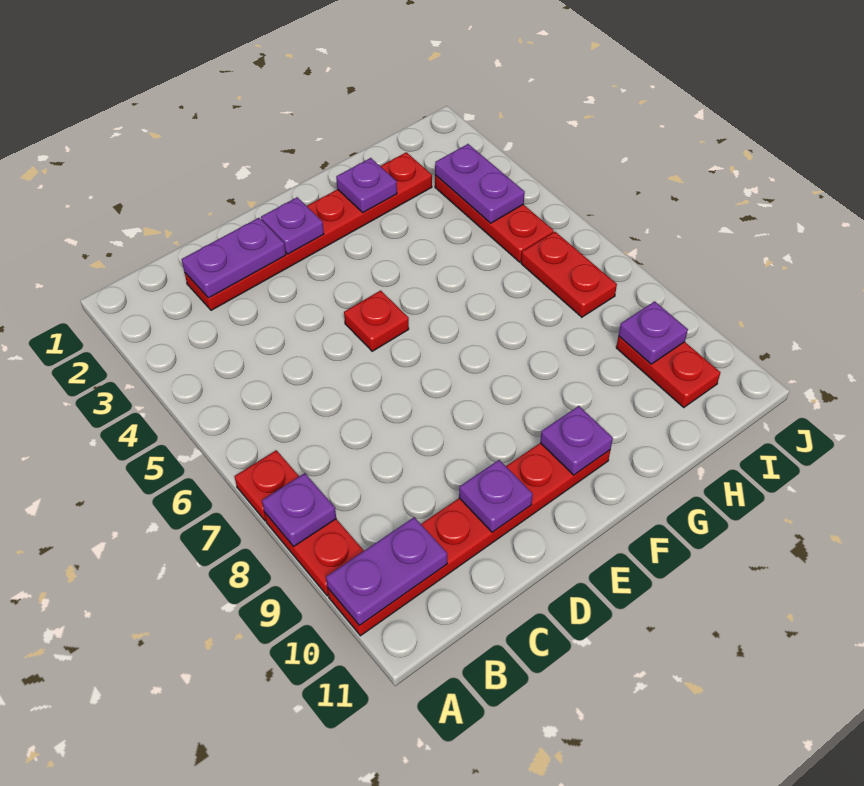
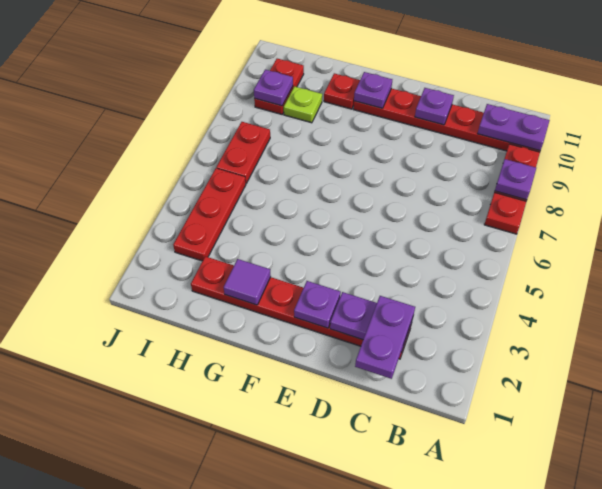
red plate E5 level 1 -> red plate G10 level 1
purple plate G2 level 2 -> purple tile G2 level 2
none -> lime plate H9 level 1
purple plate I3:I4 level 2 -> purple plate C1:C2 level 3

